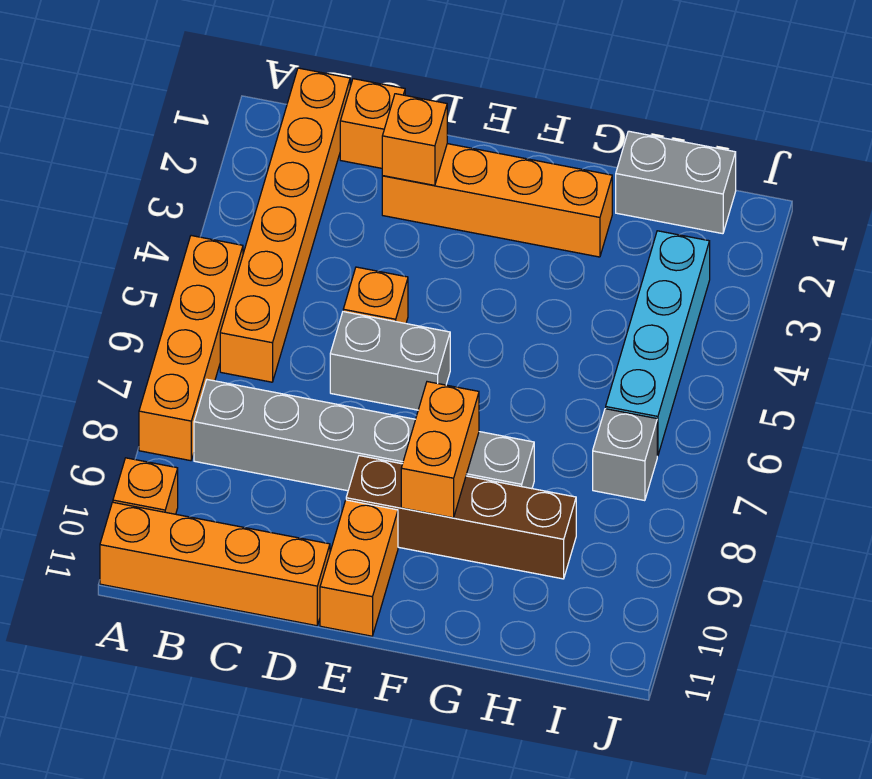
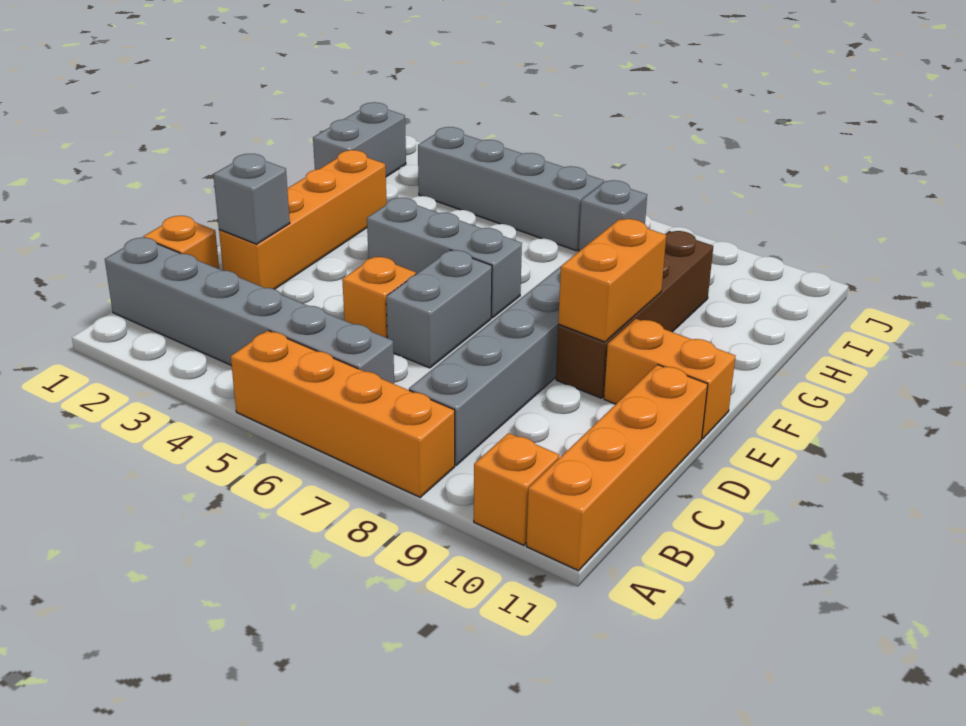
orange brick B1:B6 level 1 -> grey brick B1:B6 level 1
orange brick D2 level 2 -> grey brick D2 level 2
none -> grey brick F4:F6 level 1
orange brick F8:F9 level 2 -> orange brick E9:F9 level 2
cyan brick I3:I6 level 1 -> grey brick I3:I6 level 1

